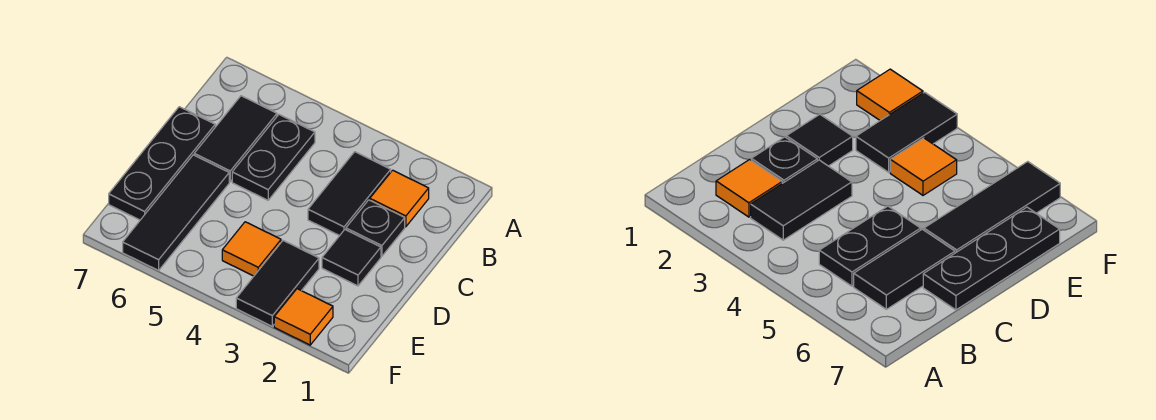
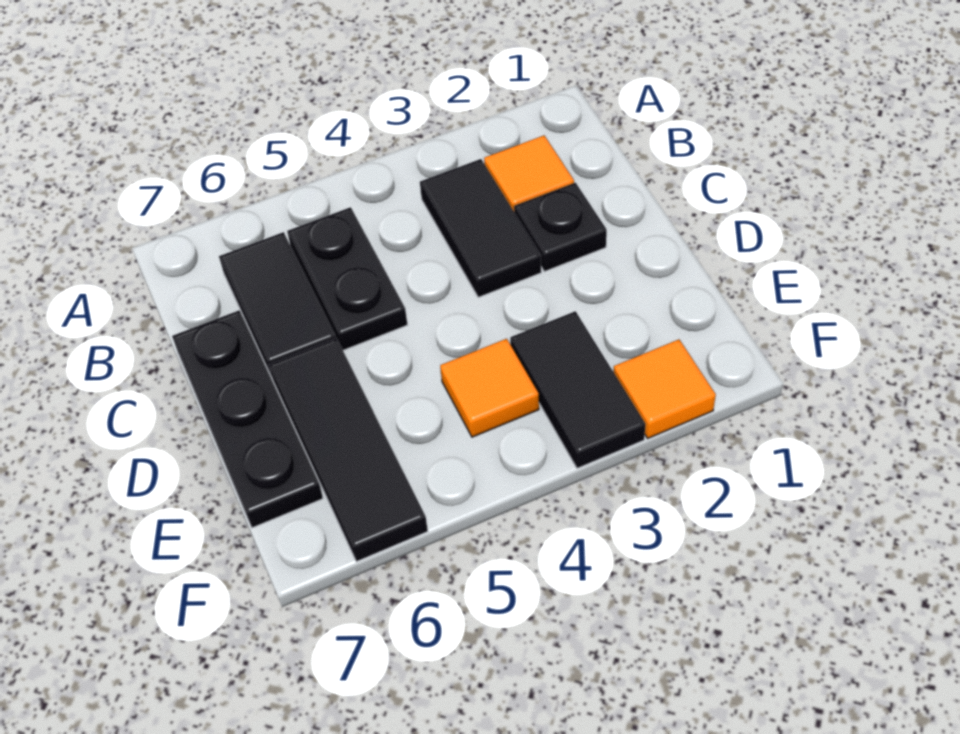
black tile D2 level 1 -> none

